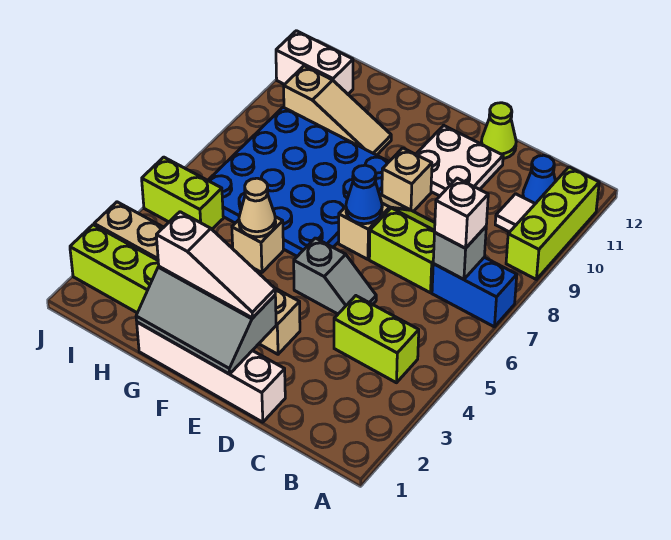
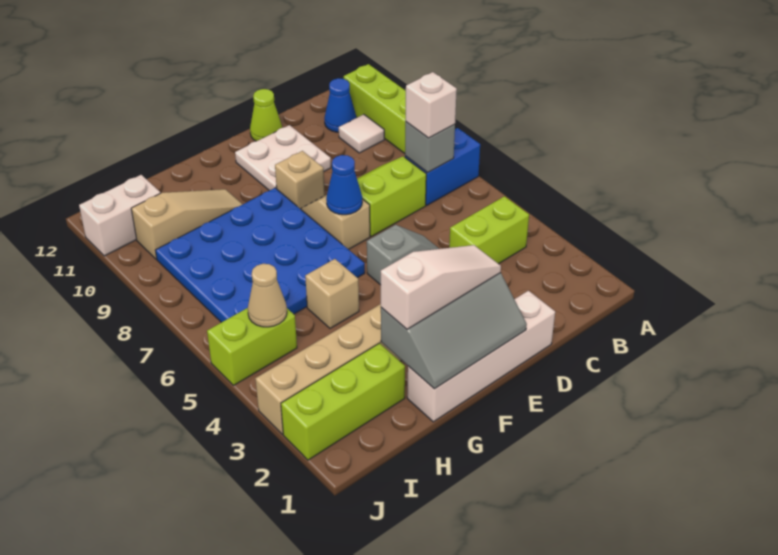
tan cone G5 level 2 -> tan cone I5 level 2

